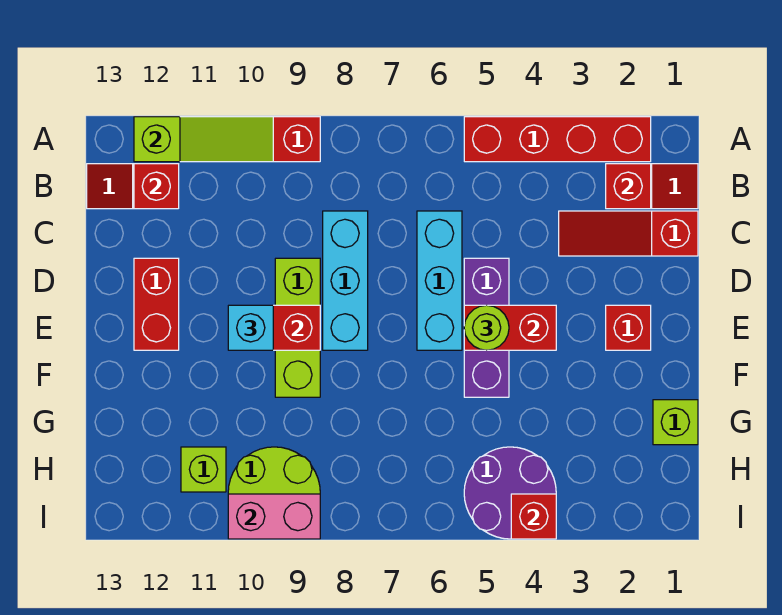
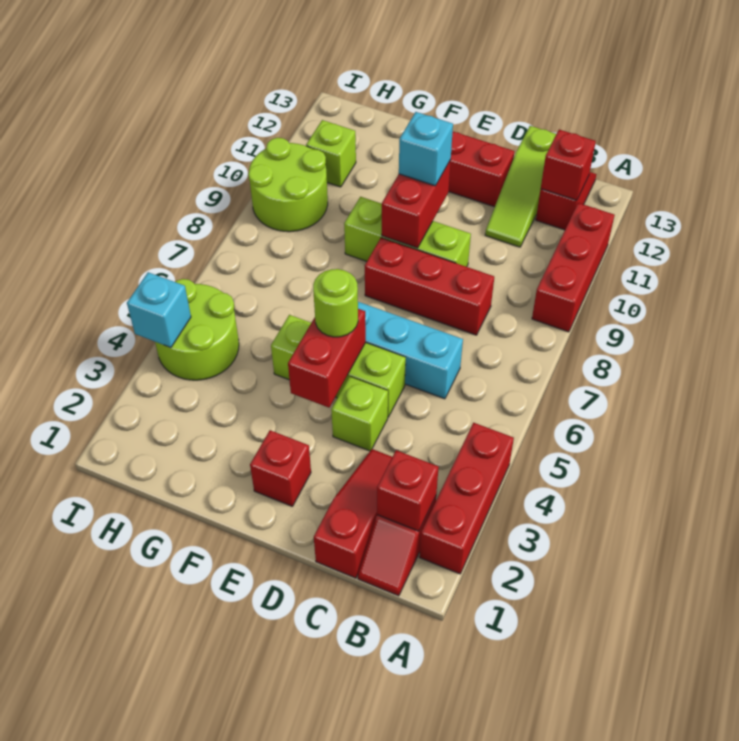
red brick A2:A5 level 1 -> red brick A2:A4 level 1
lime slope A10:A12 level 2 top 12 -> lime slope C11:C13 level 1 top 13
cyan brick C8:E8 level 1 -> red brick C8:E8 level 1
purple brick D5:F5 level 1 -> lime brick D5:F5 level 1
lime brick G1 level 1 -> lime brick D4 level 1
purple round brick H4:I5 level 1 -> lime round brick H4:I5 level 1
red brick I4 level 2 -> cyan brick I4 level 2
pink brick I9:I10 level 2 -> none

